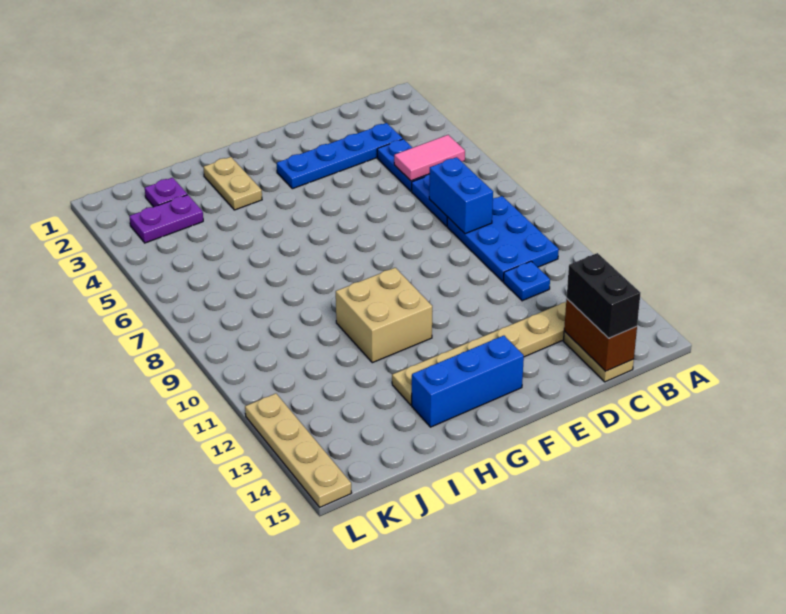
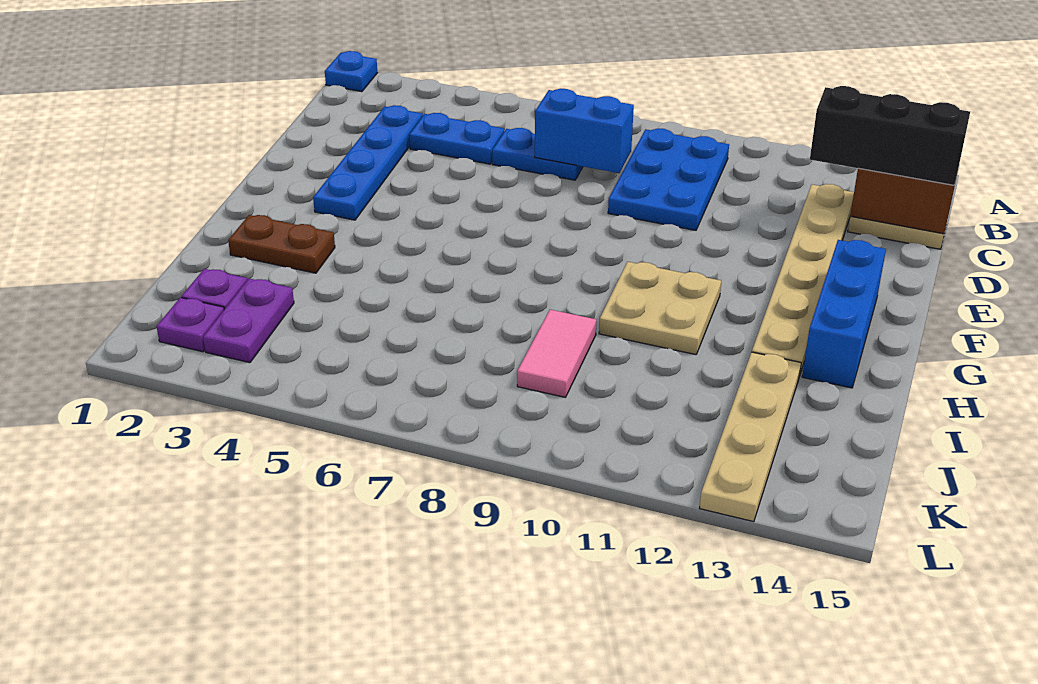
pink tile B5:C5 level 2 -> pink tile I9:J9 level 1
blue plate B8:C10 level 1 -> blue plate B9:D10 level 1
blue plate C11 level 1 -> blue plate A1 level 1
black brick C14:C15 level 3 -> black brick C13:C15 level 3
tan brick G10:H11 level 1 -> tan plate G10:H11 level 1
tan plate H2:H3 level 1 -> brown plate H2:H3 level 1
none -> purple plate K2 level 1
tan plate L12:L15 level 1 -> tan plate I13:L13 level 1

